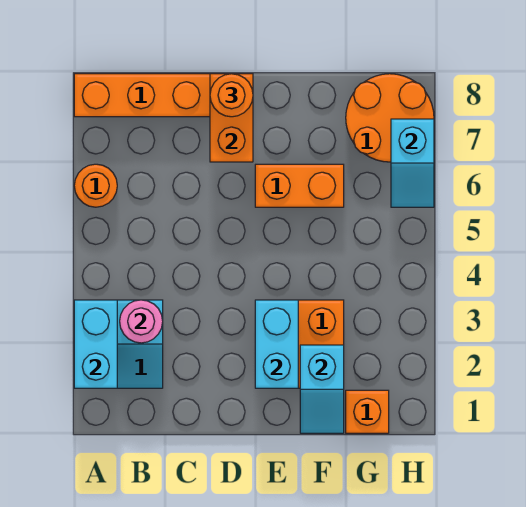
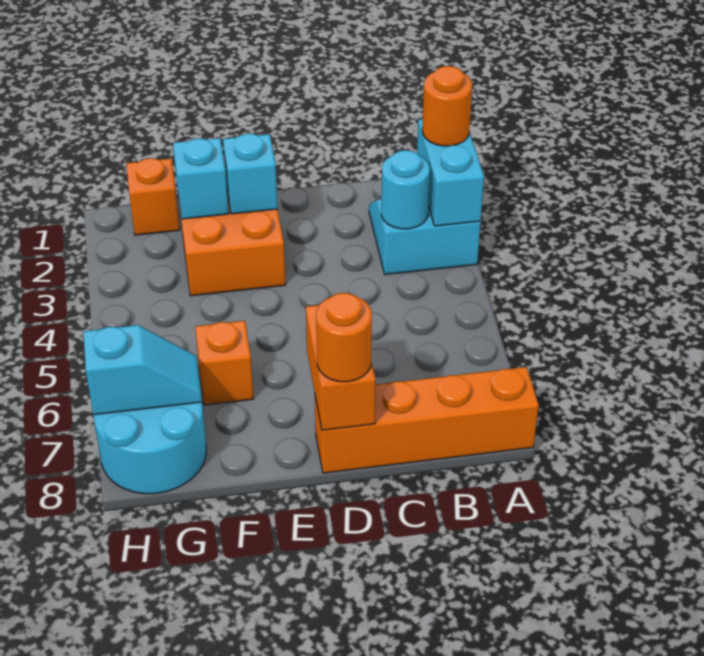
orange round brick A6 level 1 -> orange round brick A2 level 3
pink round brick B3 level 2 -> cyan round brick B3 level 2
cyan brick E2:E3 level 2 -> cyan brick E2 level 2
orange brick E6:F6 level 1 -> orange brick F6 level 1
orange round brick G7:H8 level 1 -> cyan round brick G7:H8 level 1
cyan slope H6:H7 level 2 top 7 -> cyan slope G7:H7 level 2 top H

